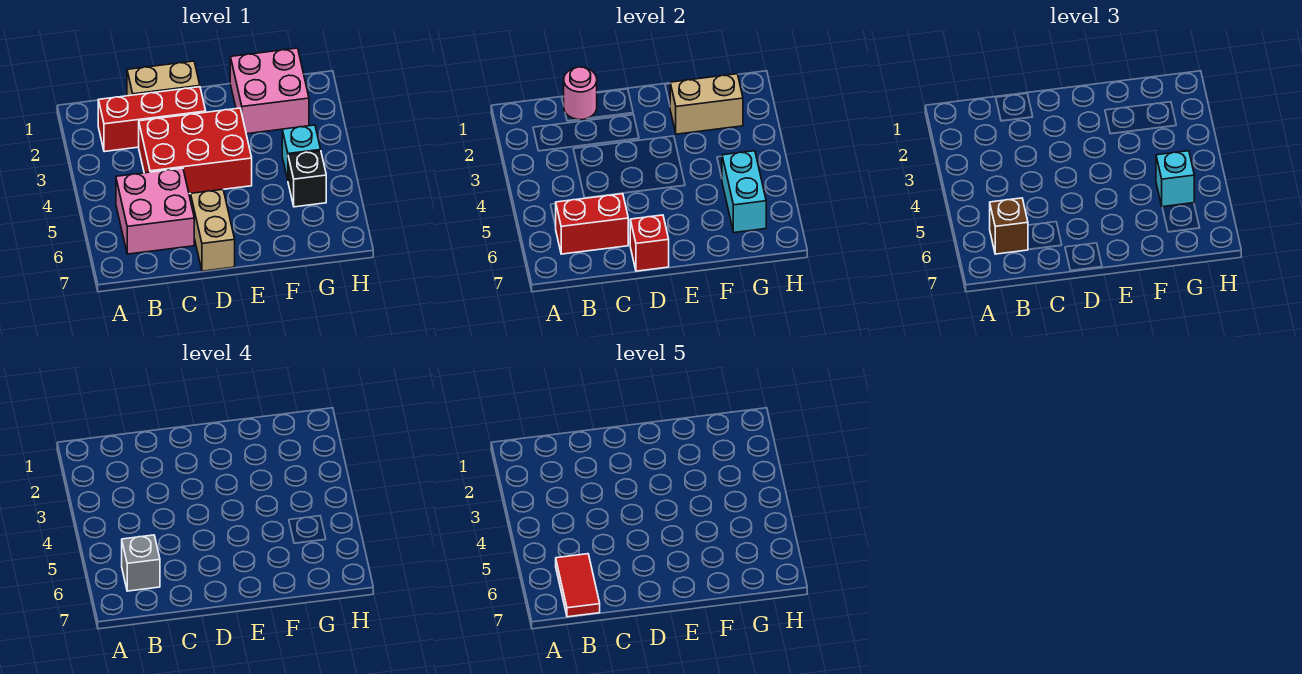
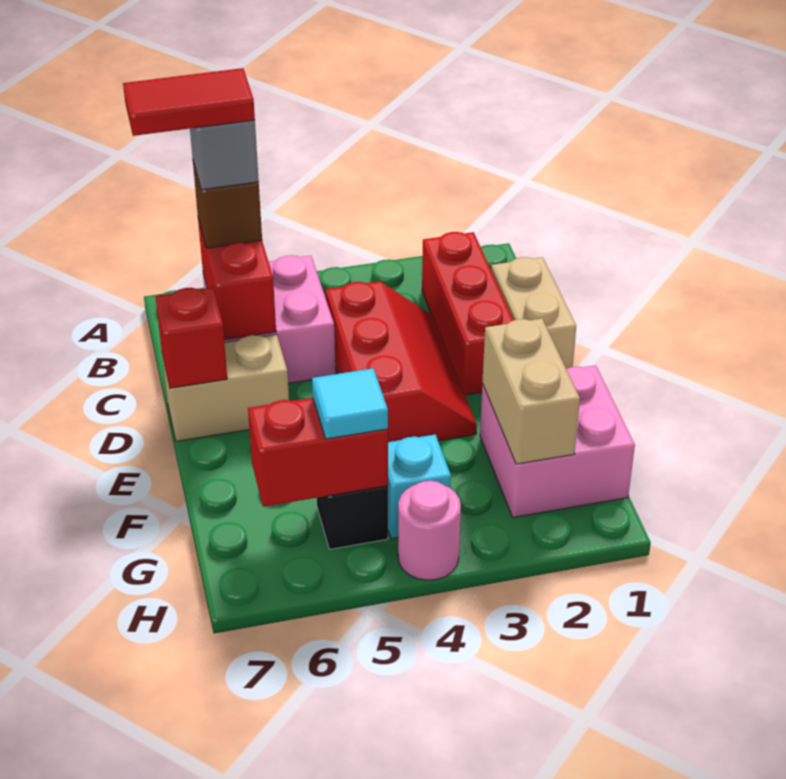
pink round brick C1 level 2 -> pink round brick H4 level 1
red brick C3:E4 level 1 -> red slope C3:E4 level 1 top 4
cyan brick G5:G6 level 2 -> red brick G5:G6 level 2
cyan brick G5 level 3 -> cyan tile G5 level 3

